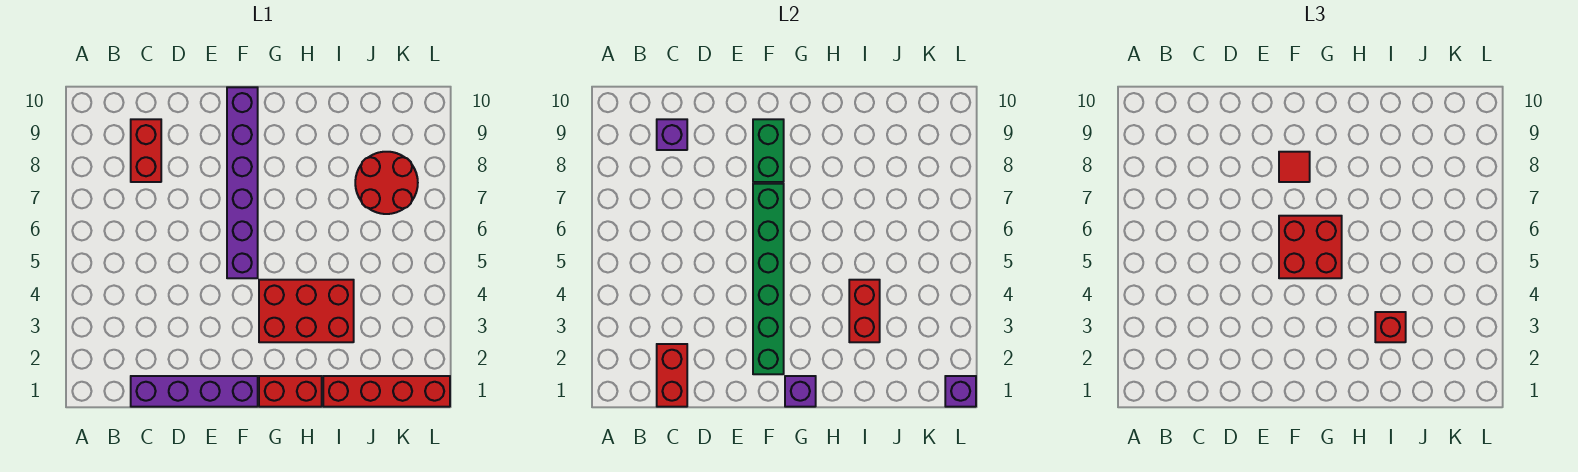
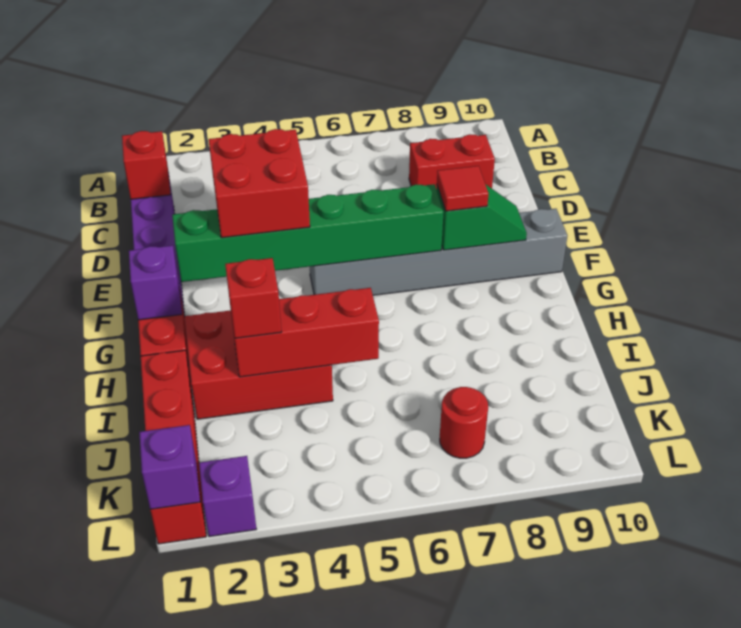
red brick C1:C2 level 2 -> red brick C1 level 2
purple brick C9 level 2 -> purple brick L2 level 1
purple brick F5:F10 level 1 -> grey brick F5:F10 level 1
red brick F5:G6 level 3 -> red brick E3:F4 level 3
green brick F8:F9 level 2 -> green slope F8:F9 level 2 top 8
red brick G3:I4 level 1 -> red brick H2:I4 level 1
red brick I3:I4 level 2 -> red brick I3:I5 level 2
red round brick J7:K8 level 1 -> red round brick K7 level 1

